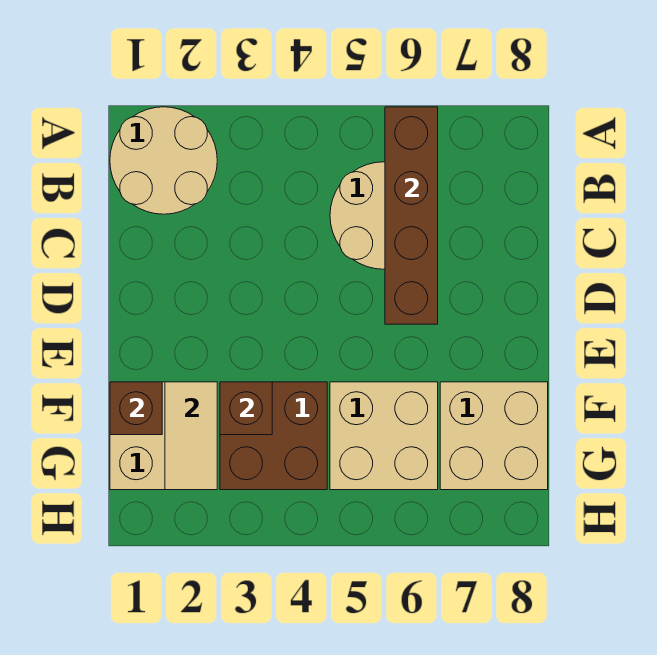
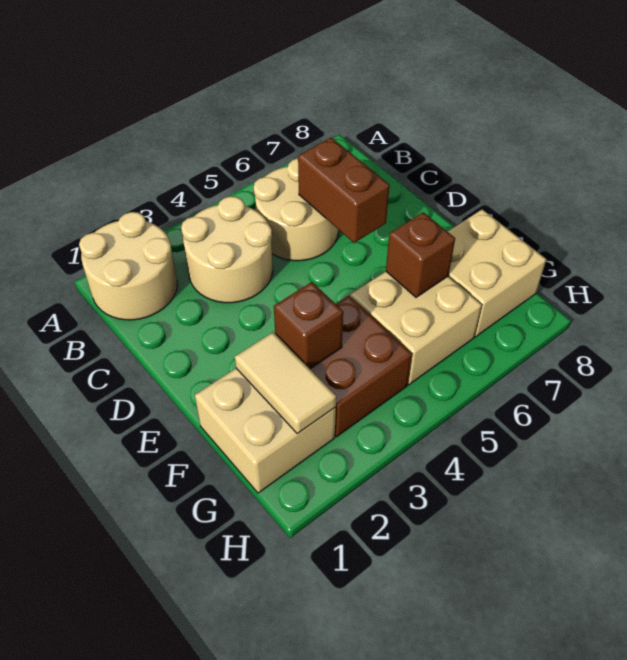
brown brick A6:D6 level 2 -> brown brick C6:D6 level 2
none -> tan round brick B3:C4 level 1
brown brick F1 level 2 -> brown brick F6 level 2

